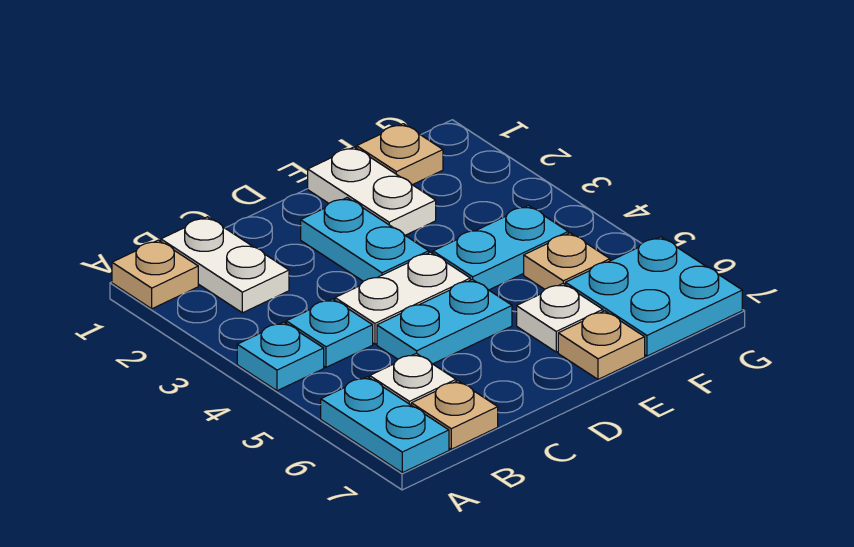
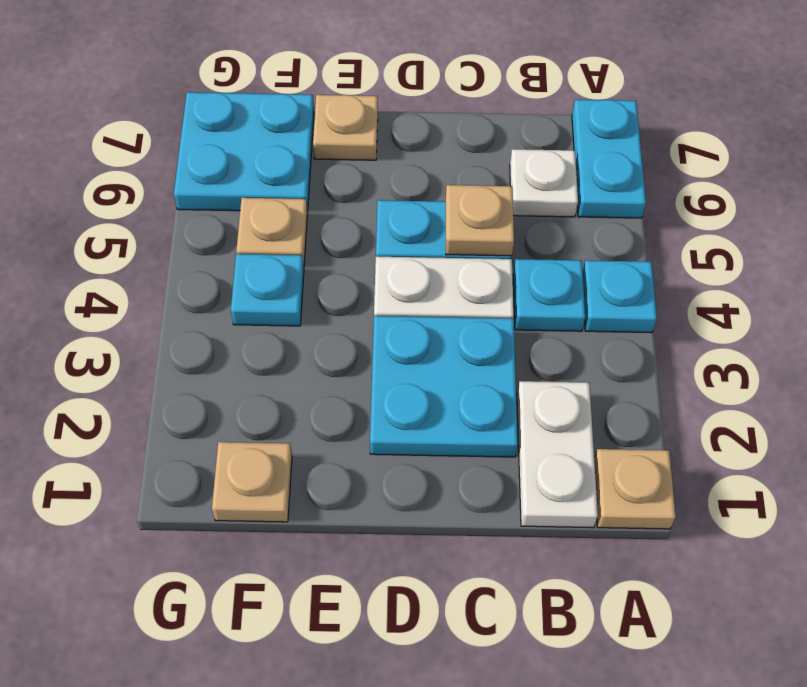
tan plate B7 level 1 -> tan plate C5 level 2
cyan plate D2:D3 level 1 -> cyan plate C2:D3 level 1
white plate E1:E2 level 1 -> none
cyan plate E4:F4 level 1 -> cyan plate F4 level 1
white plate E6 level 1 -> none

